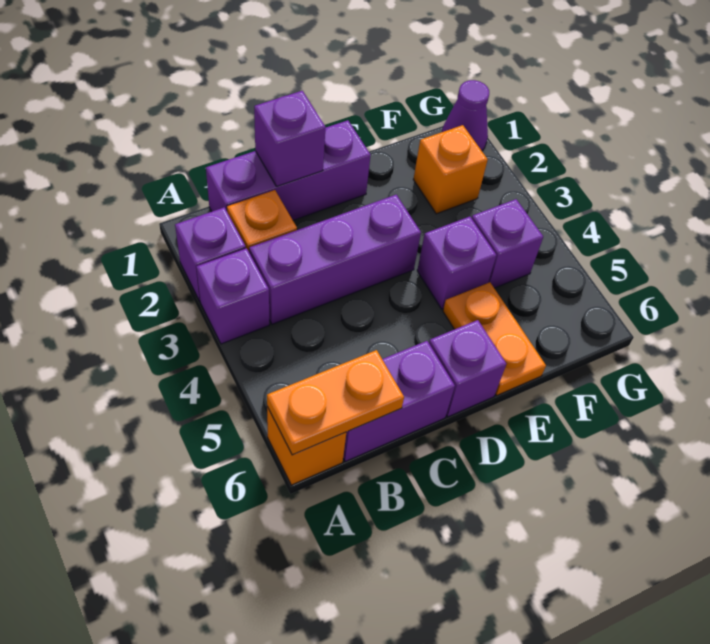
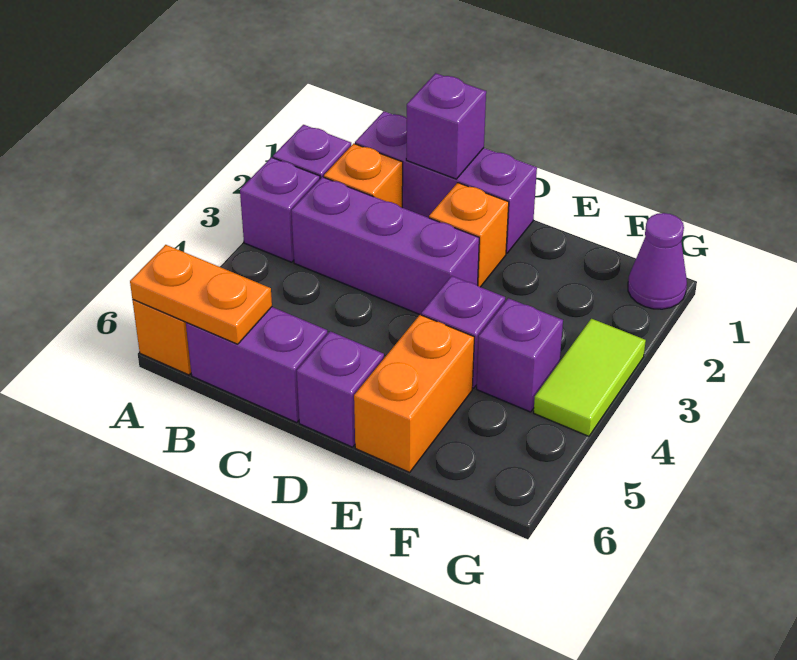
orange plate E5:E6 level 1 -> orange brick E5:E6 level 1
orange brick F2 level 1 -> orange brick D2 level 1
none -> lime tile G3:G4 level 1

